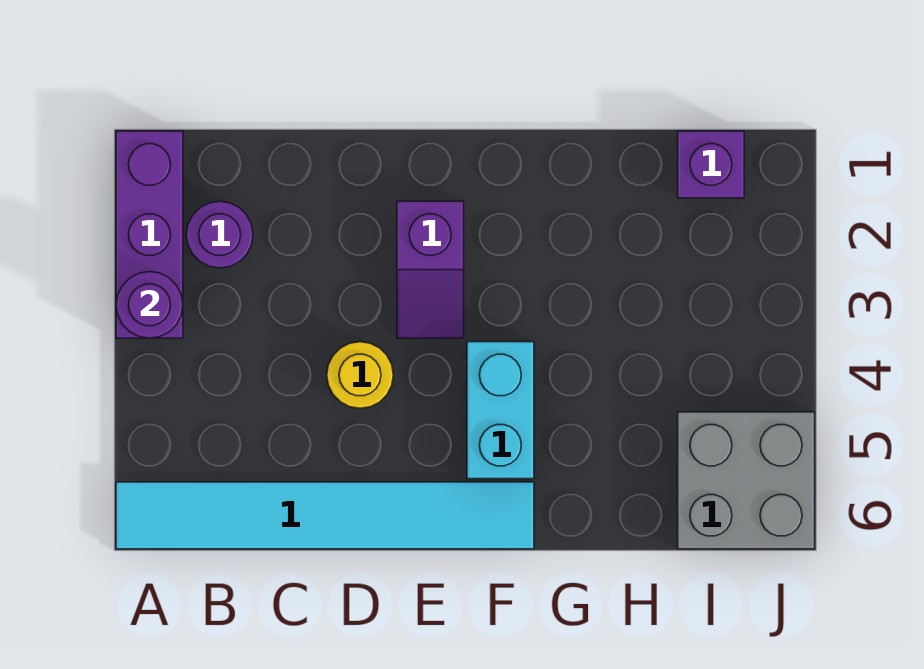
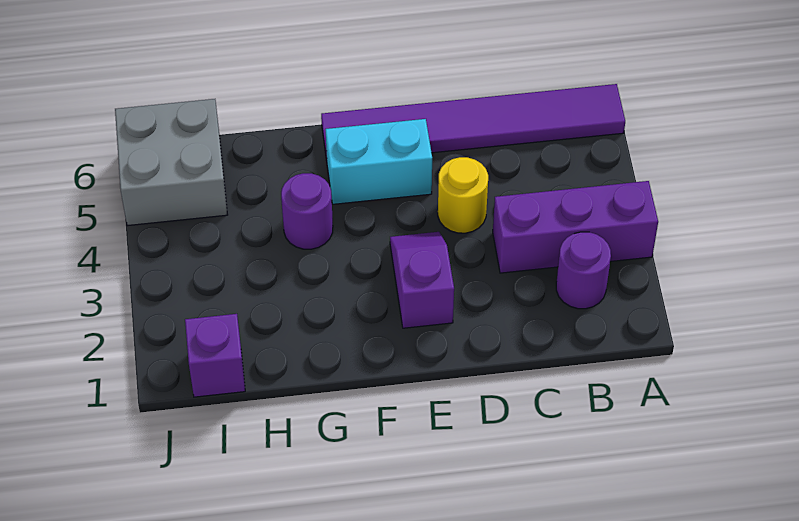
purple brick A1:A3 level 1 -> purple brick A3:C3 level 1
purple round brick A3 level 2 -> purple round brick G4 level 1
cyan tile A6:F6 level 1 -> purple tile A6:F6 level 1
cyan brick F4:F5 level 1 -> cyan brick E5:F5 level 1

